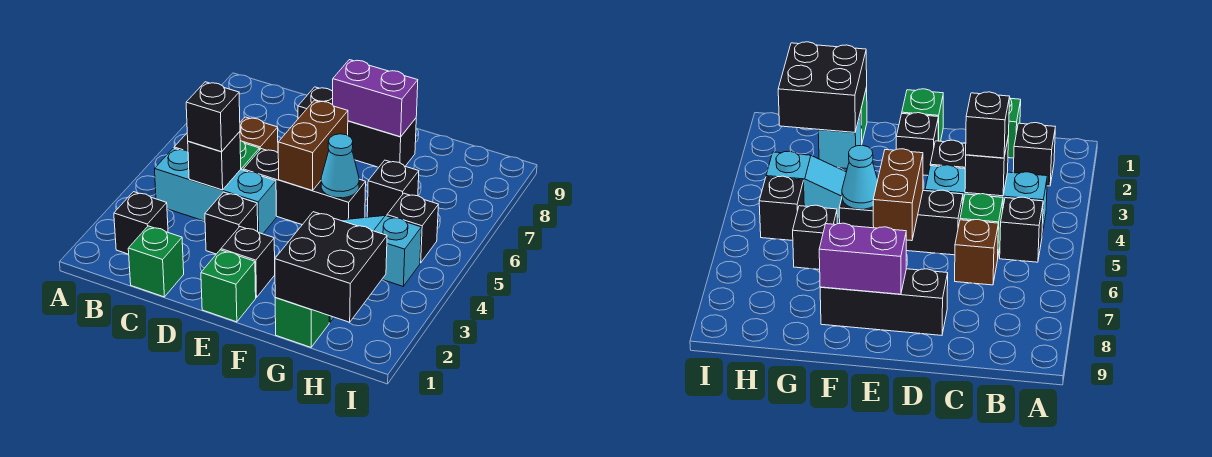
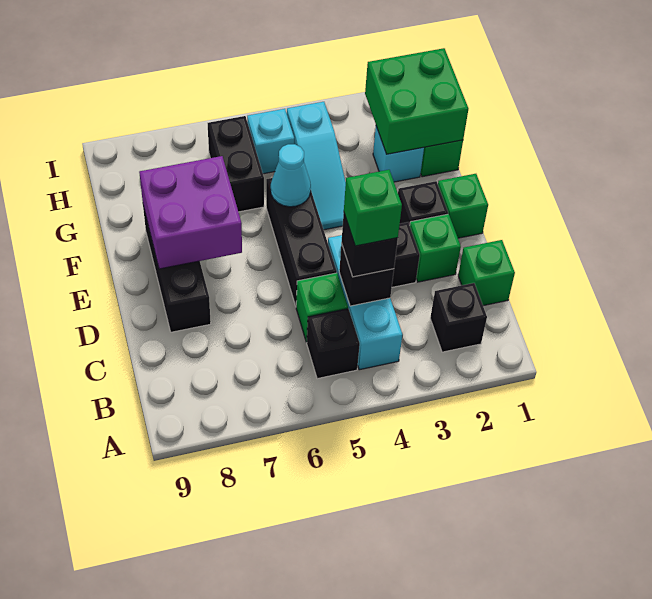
none -> green brick C4 level 4
brown brick C6 level 1 -> none
none -> green brick D2 level 1
brown brick E5:E6 level 2 -> none
purple brick E8:F8 level 2 -> purple brick E7:F8 level 2
black brick G1:H2 level 2 -> green brick G1:H2 level 2
black brick G6 level 1 -> black brick G6:H6 level 1
black brick H5 level 1 -> cyan brick H5 level 1

